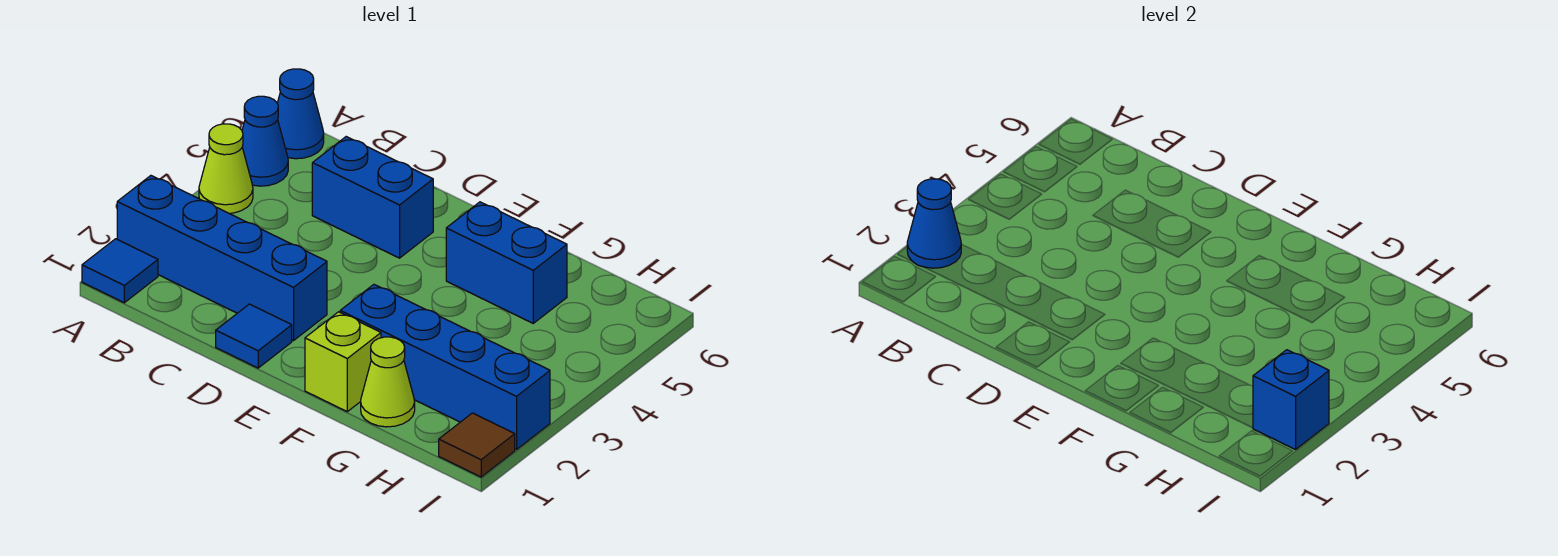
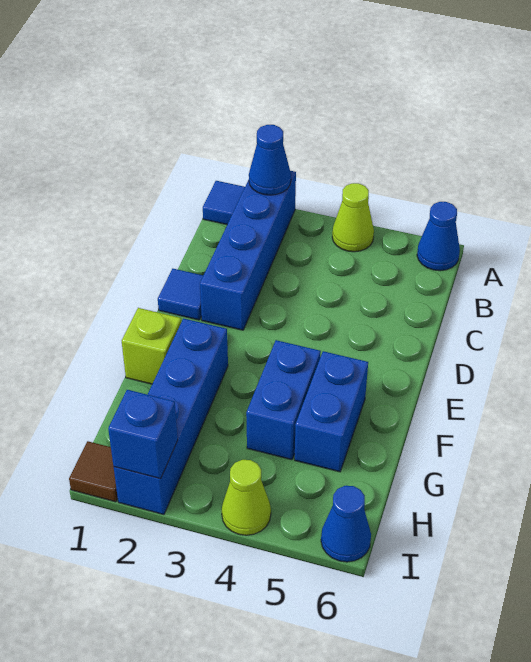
blue cone A5 level 1 -> blue cone I6 level 1
blue brick C5:D5 level 1 -> blue brick F4:G4 level 1
lime cone G1 level 1 -> lime cone I4 level 1

